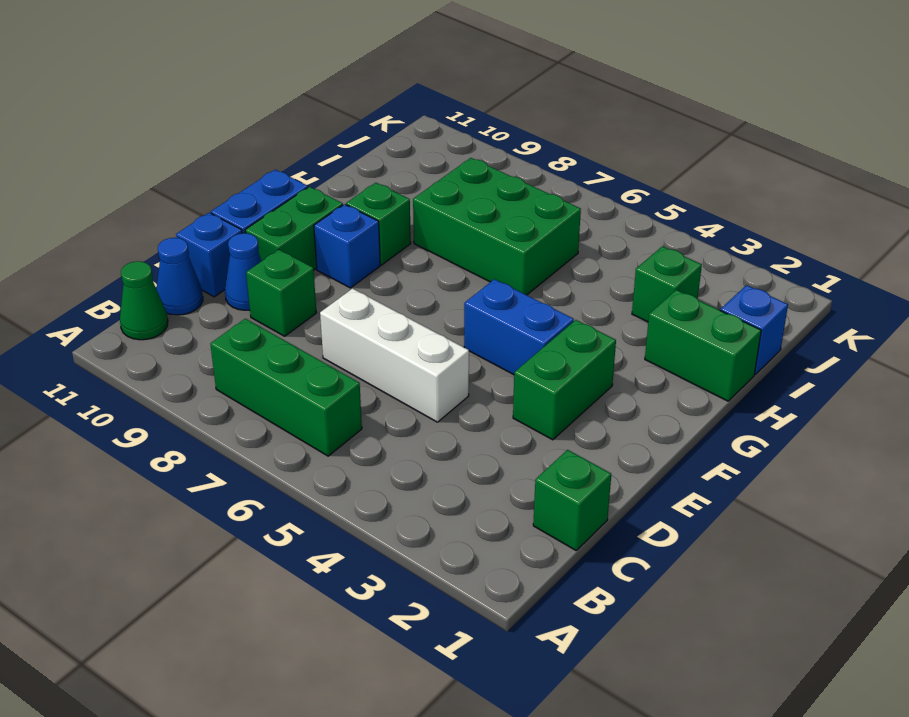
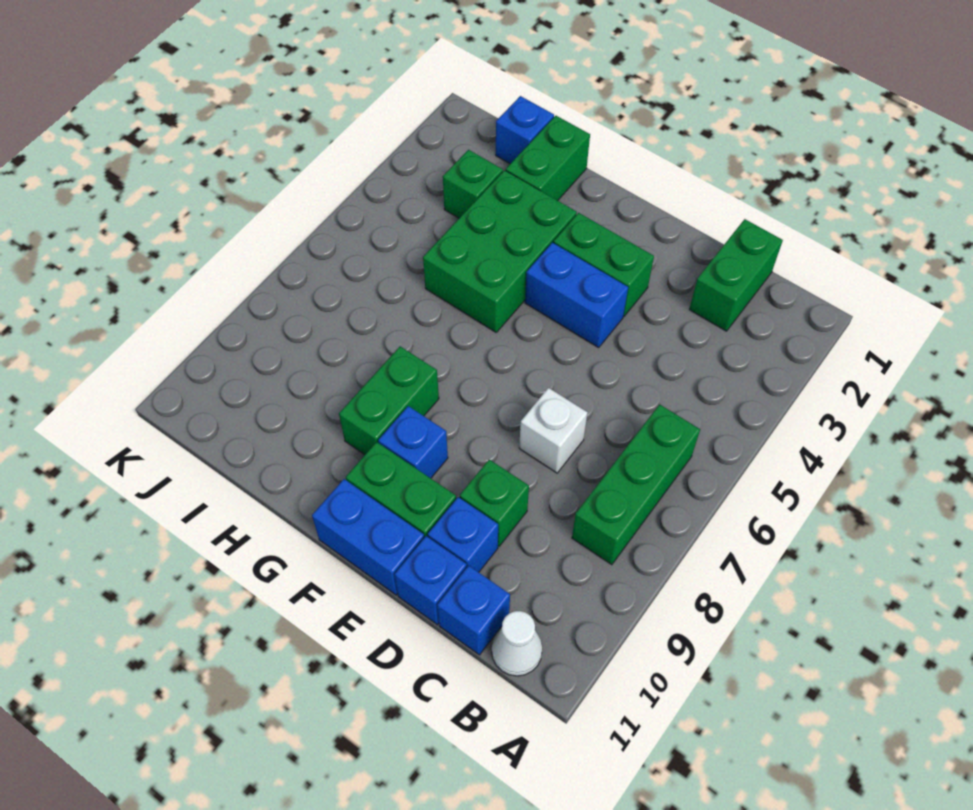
green cone B11 level 1 -> white cone B11 level 1
green brick C1 level 1 -> green brick C1:C2 level 1
blue cone C11 level 1 -> blue brick C11 level 1
white brick D5:D7 level 1 -> white brick D7 level 1
blue cone D10 level 1 -> blue brick D10 level 1
blue brick F4:F5 level 1 -> blue brick E4:F4 level 1
green brick G9 level 1 -> green brick G8:G9 level 1
green brick H6:I8 level 1 -> green brick G3:H5 level 1

